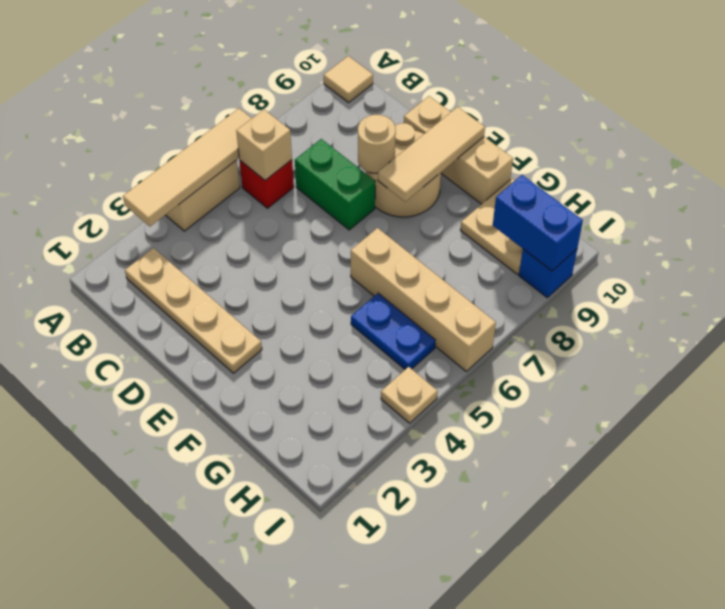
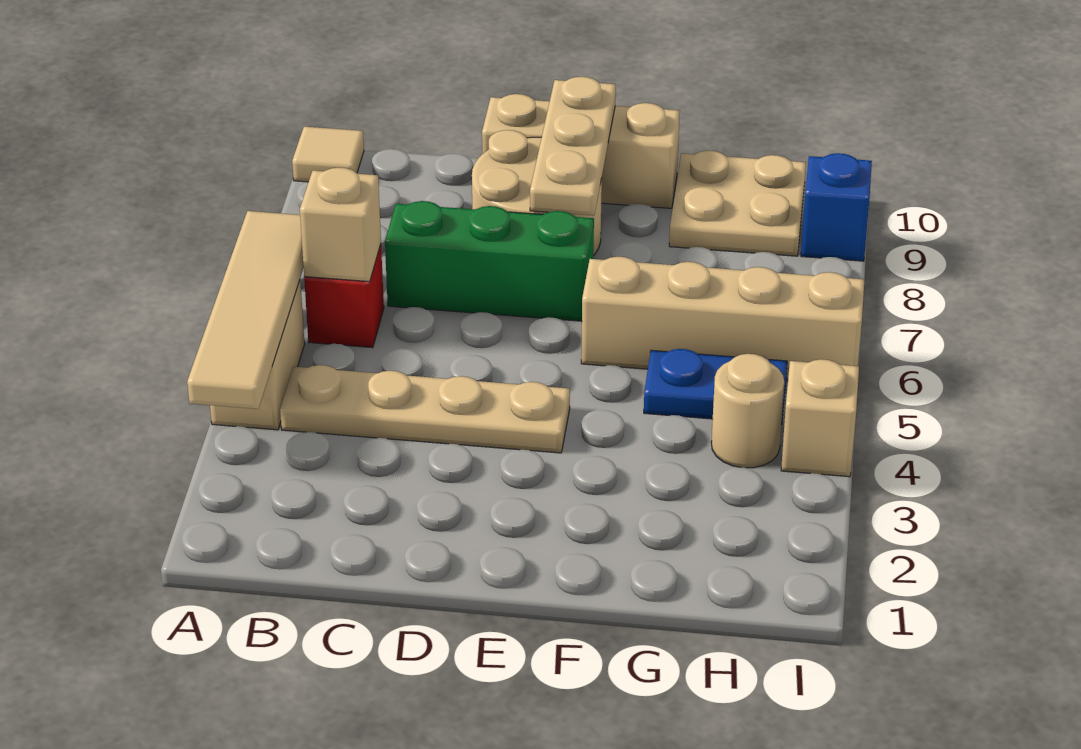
tan plate B2:E2 level 1 -> tan plate B4:E4 level 1
green brick C7:D7 level 1 -> green brick C7:E7 level 1
tan round brick D8 level 2 -> tan round brick H4 level 1
tan tile E8:E10 level 2 -> tan plate E8:E10 level 2
blue brick H9:I9 level 2 -> none
tan plate I4 level 1 -> tan brick I4 level 1

